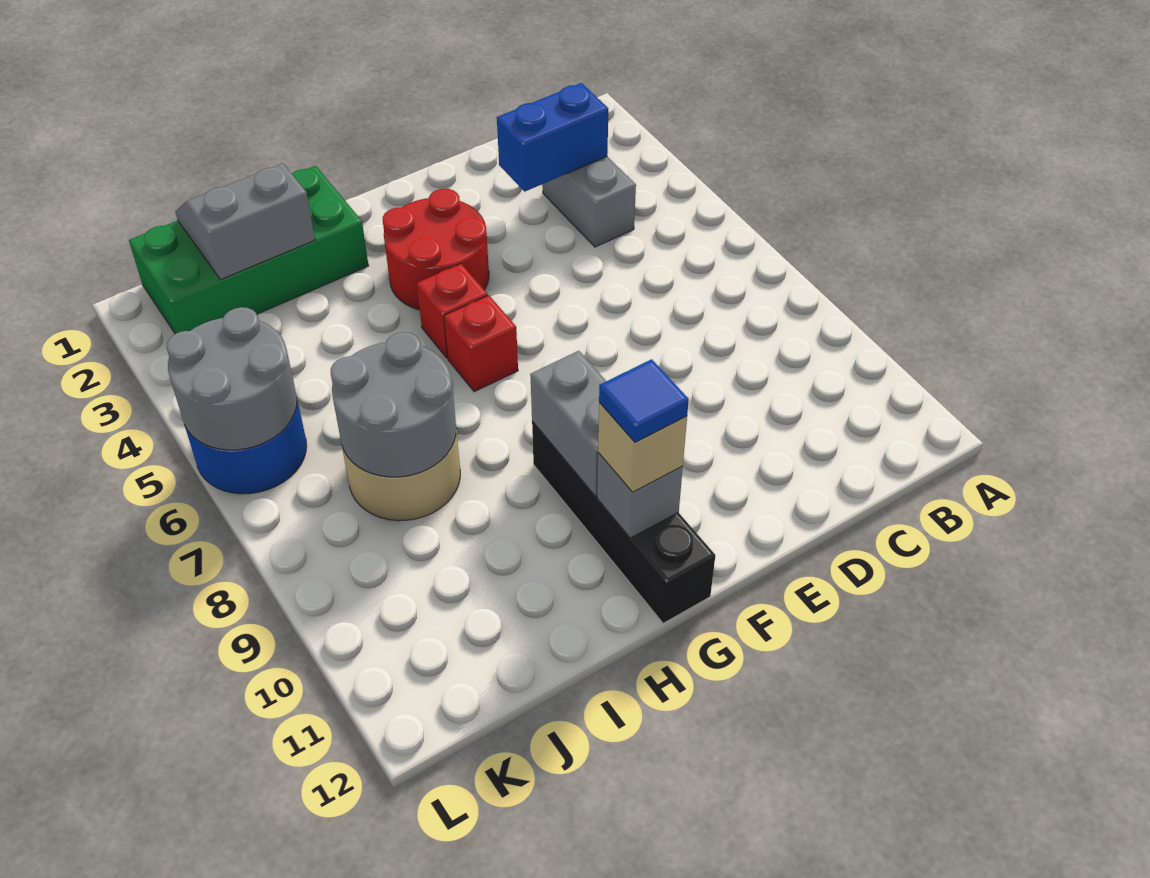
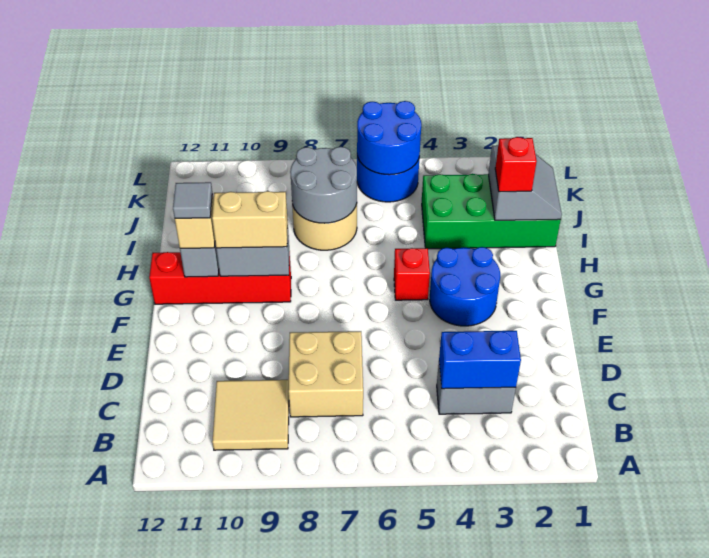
none -> tan tile B9:C10 level 1
blue brick C3:D3 level 2 -> blue brick C3:C4 level 2
none -> tan brick C7:D8 level 1
red round brick F3:G4 level 1 -> blue round brick F3:G4 level 1
red brick G6 level 1 -> red brick I2 level 3
black brick G9:G12 level 1 -> red brick G9:G12 level 1
none -> tan brick G9:G10 level 3
blue tile G11 level 4 -> grey tile G11 level 4
green brick H1:K2 level 1 -> green brick I1:J4 level 1
grey round brick K5:L6 level 2 -> blue round brick K5:L6 level 2

